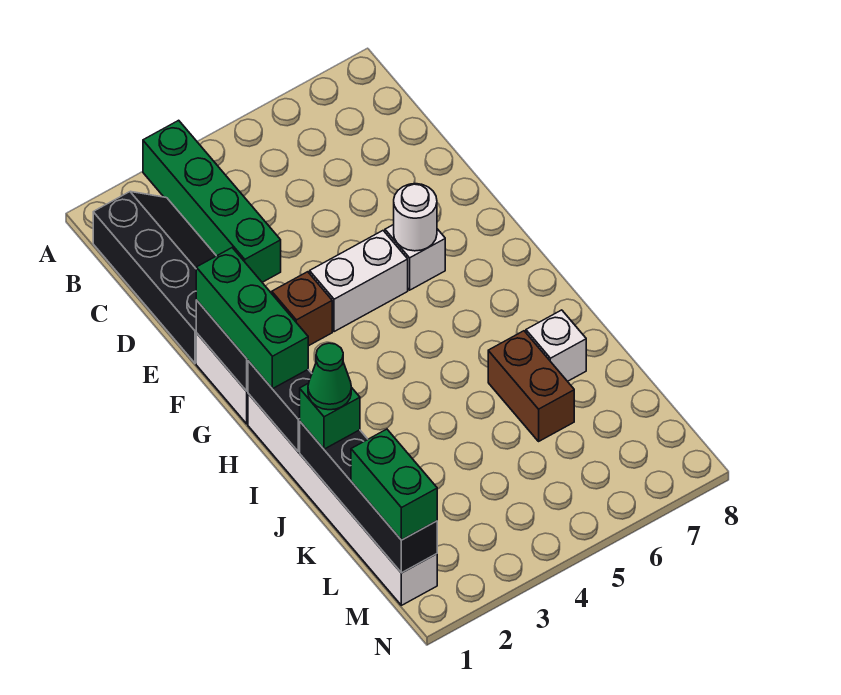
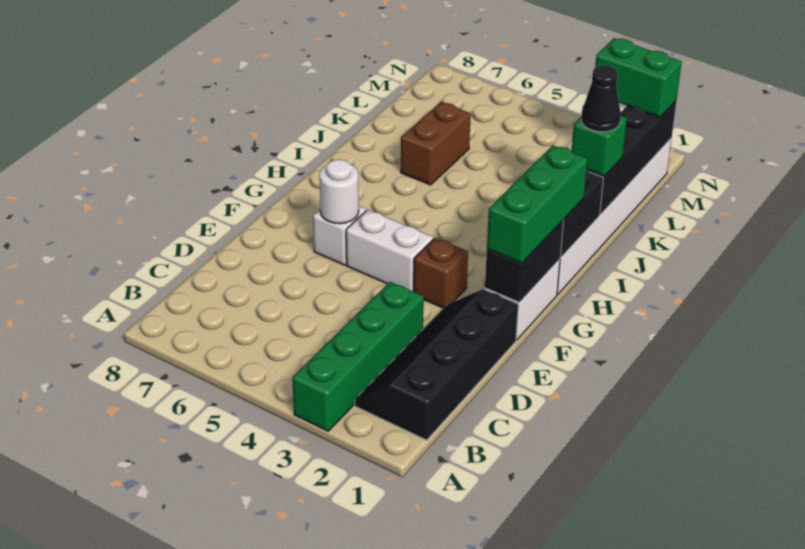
green cone J1 level 4 -> black cone J1 level 4
white brick J7 level 1 -> none
green brick L1:M1 level 3 -> green brick M1:M2 level 3

